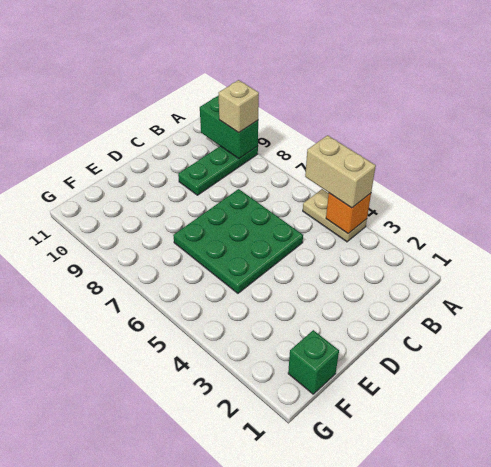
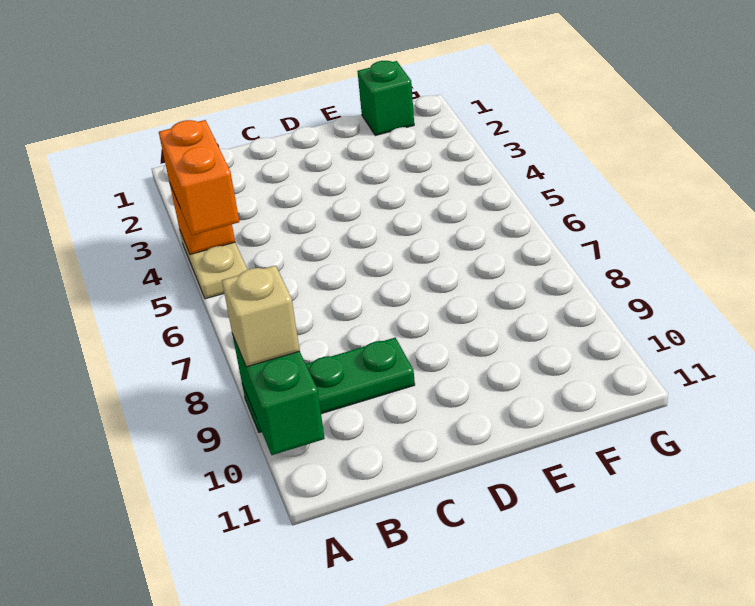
tan brick A4:A5 level 3 -> orange brick A4:A5 level 3
green plate C5:E7 level 1 -> none

